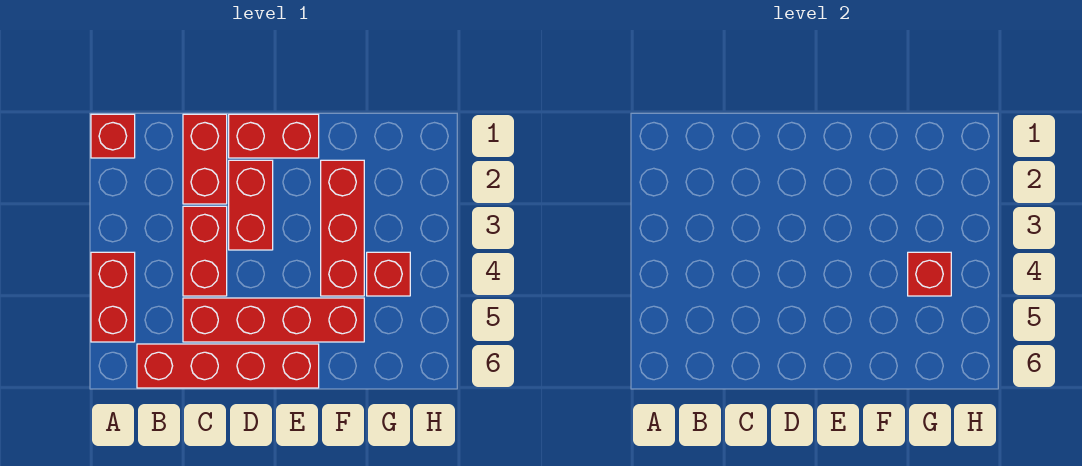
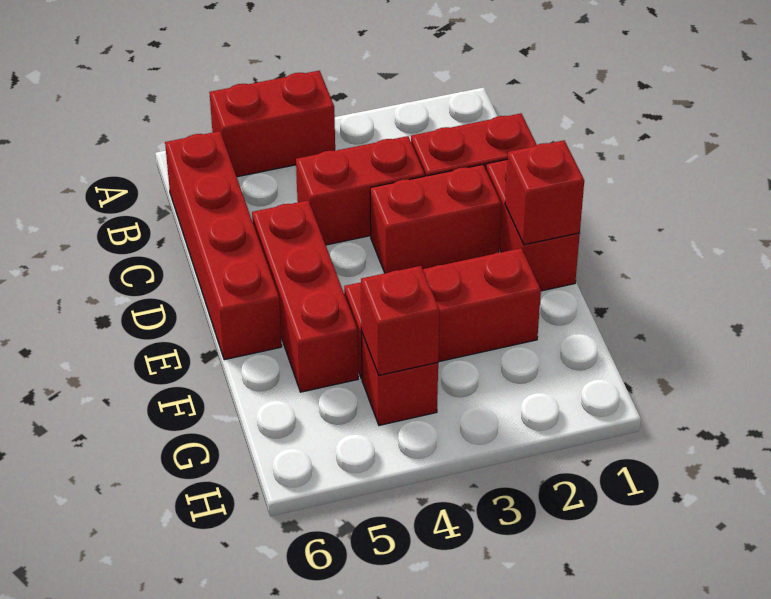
red brick A1 level 1 -> red brick E1 level 2
red brick C5:F5 level 1 -> red brick D5:F5 level 1

